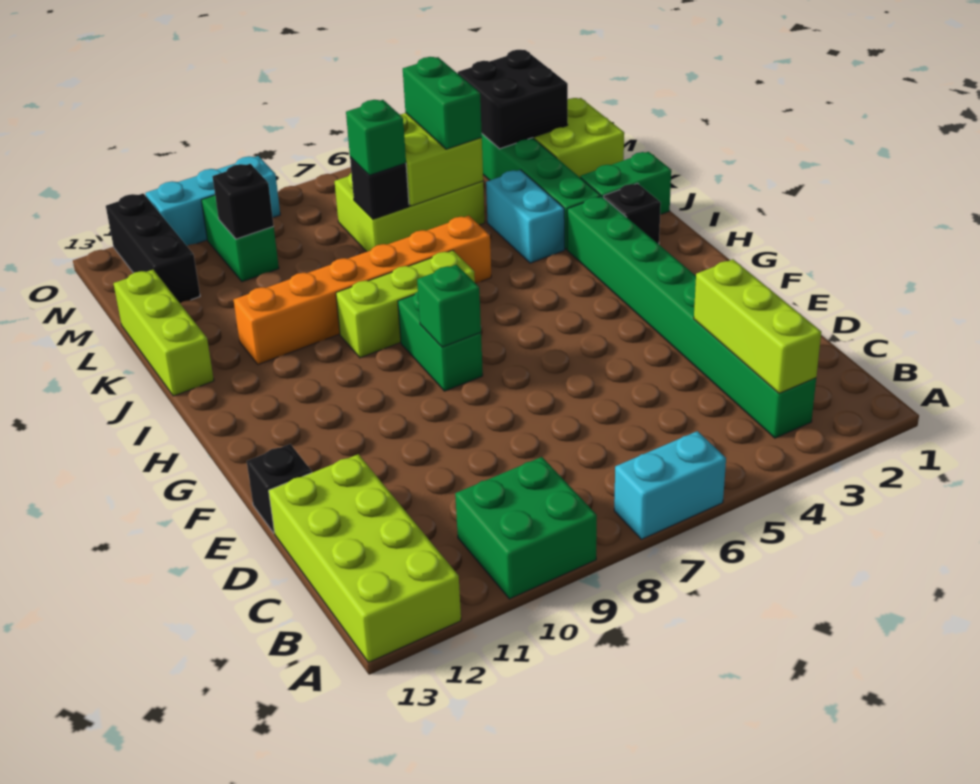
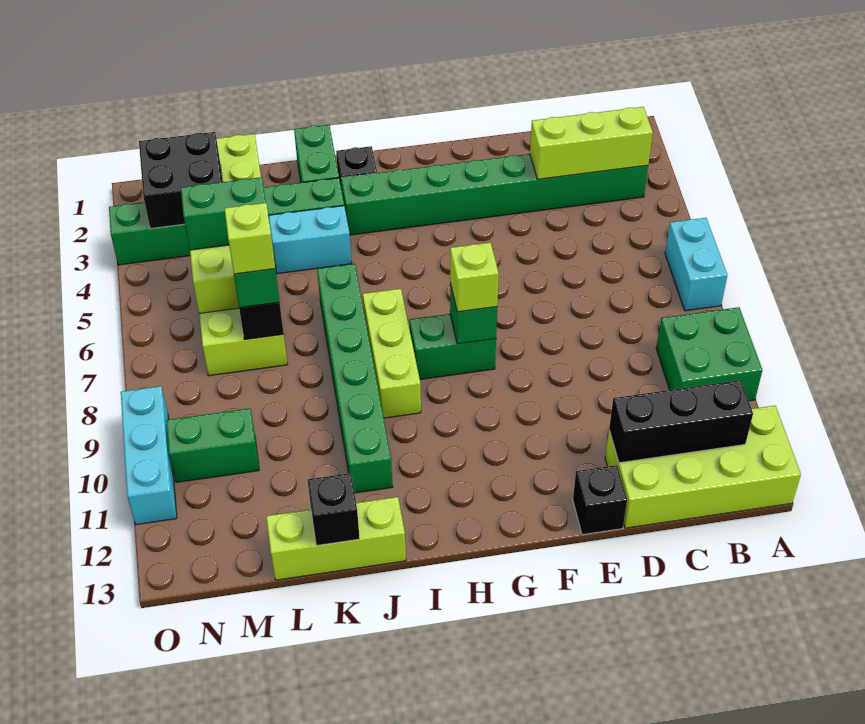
none -> lime brick G8 level 3
orange brick J6:J11 level 1 -> green brick J6:J11 level 1
none -> lime brick L7 level 4
black brick M10 level 2 -> black brick K13 level 2
black brick M12:O12 level 1 -> black brick B12:D12 level 2

